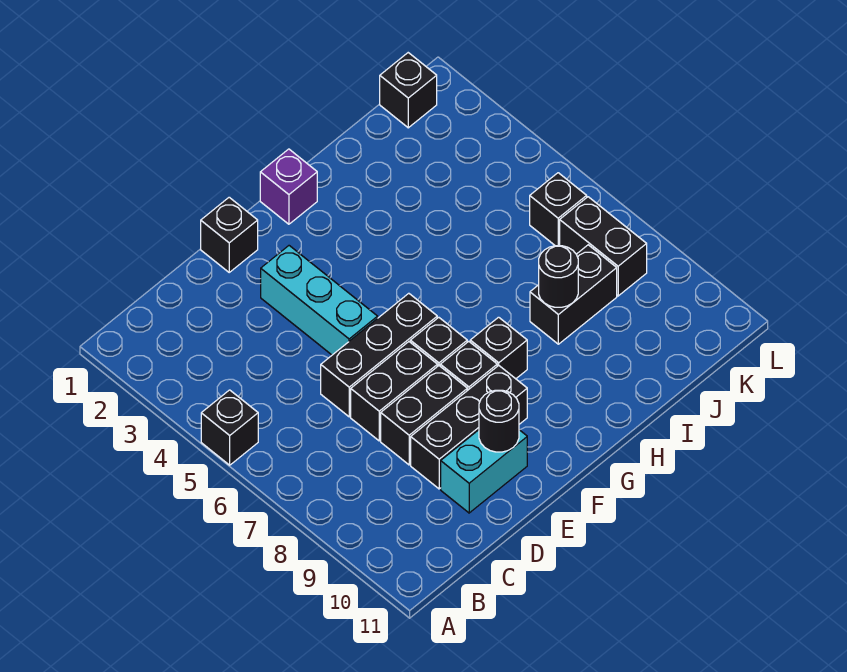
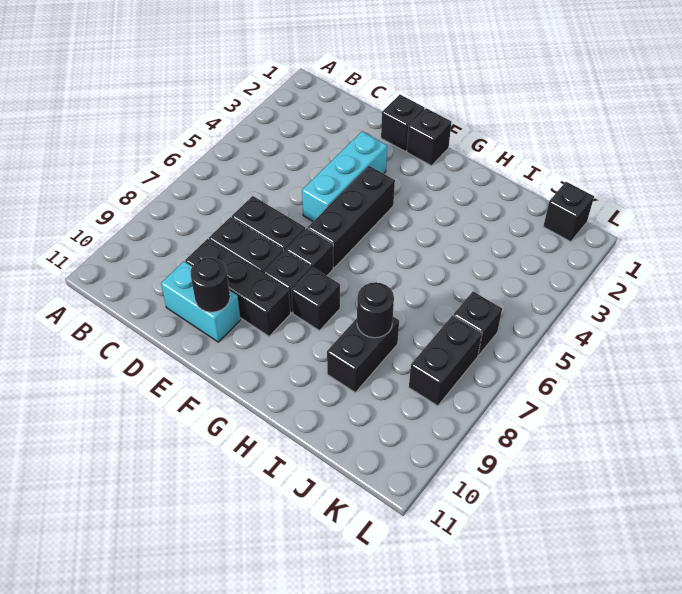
black brick A5 level 1 -> black brick F1 level 1
black brick D6:F6 level 1 -> black brick F4:F6 level 1
purple brick G1 level 1 -> none
black brick I8:J8 level 1 -> black brick I8:I9 level 1

